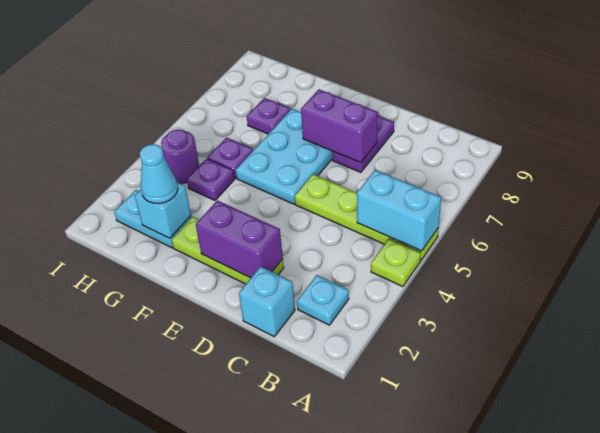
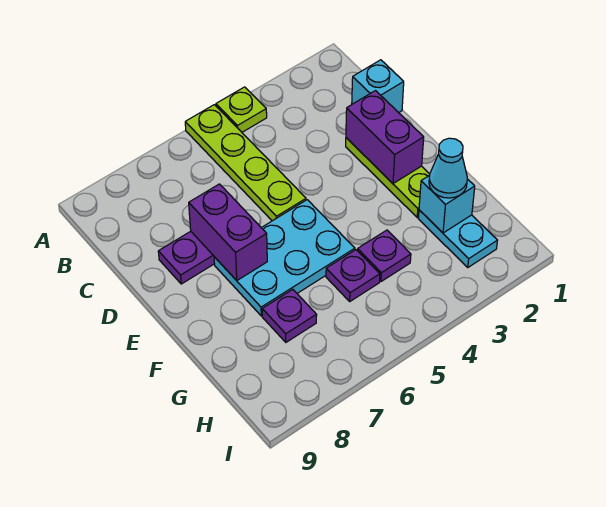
cyan brick A5:B5 level 2 -> none
cyan plate B2 level 1 -> none
purple round brick H4 level 1 -> none

